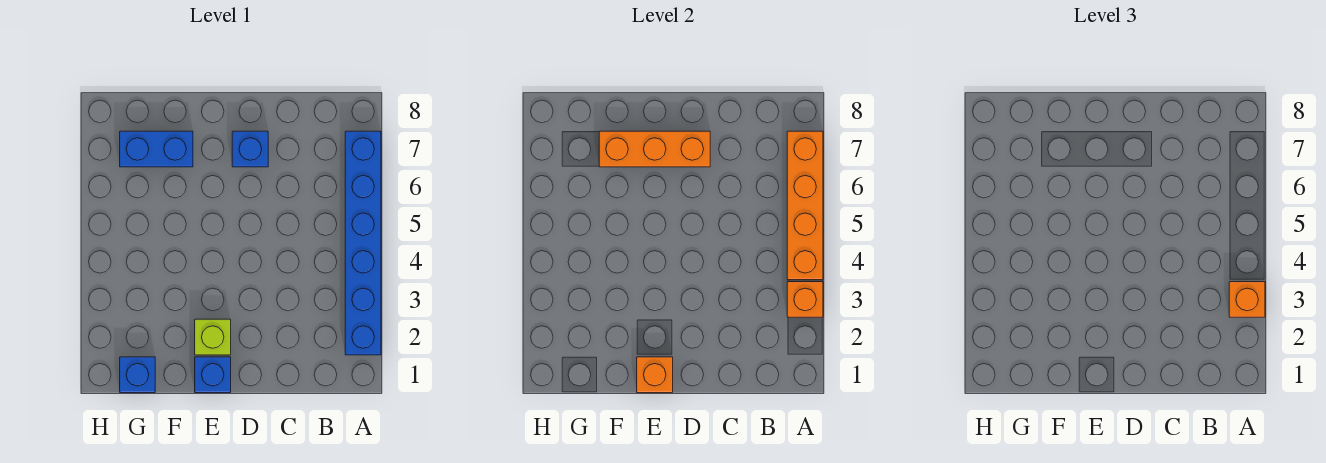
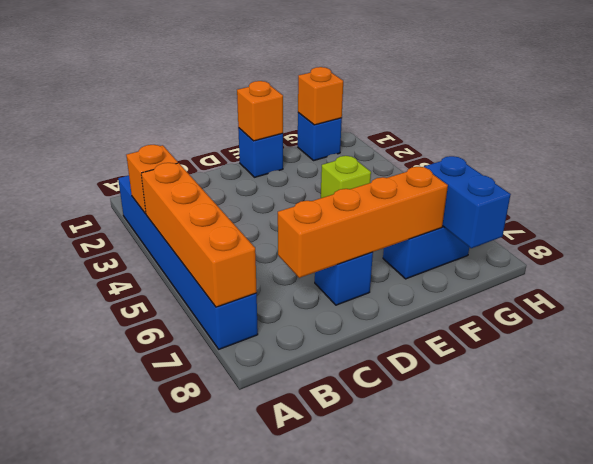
orange brick A3 level 3 -> orange brick G1 level 2
orange brick D7:F7 level 2 -> orange brick C7:F7 level 2
lime brick E2 level 1 -> lime brick F4 level 1
none -> blue brick G7:G8 level 2

